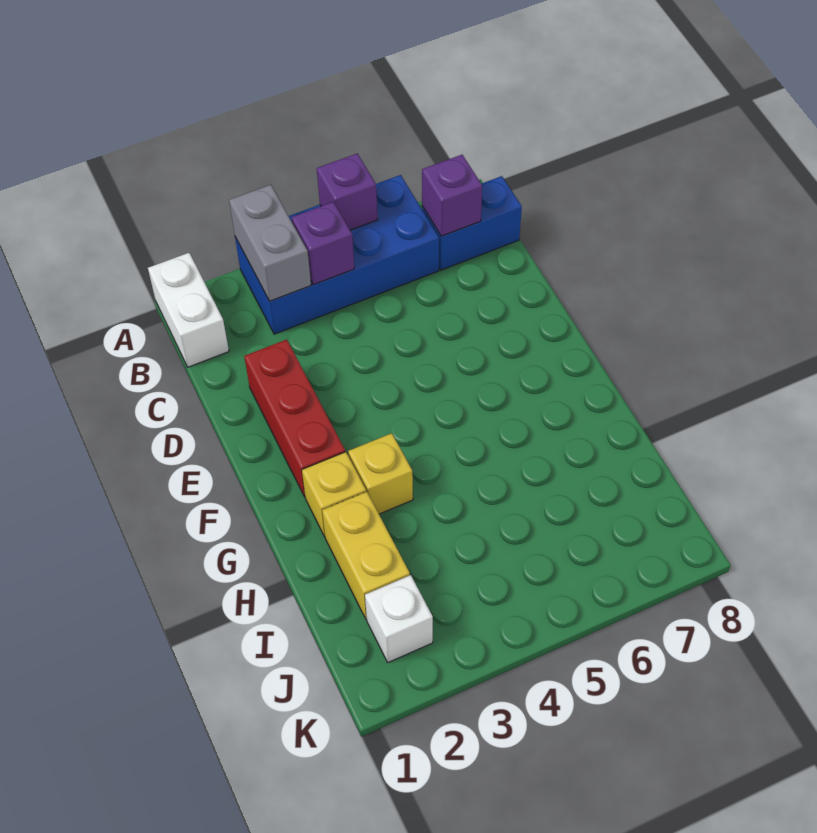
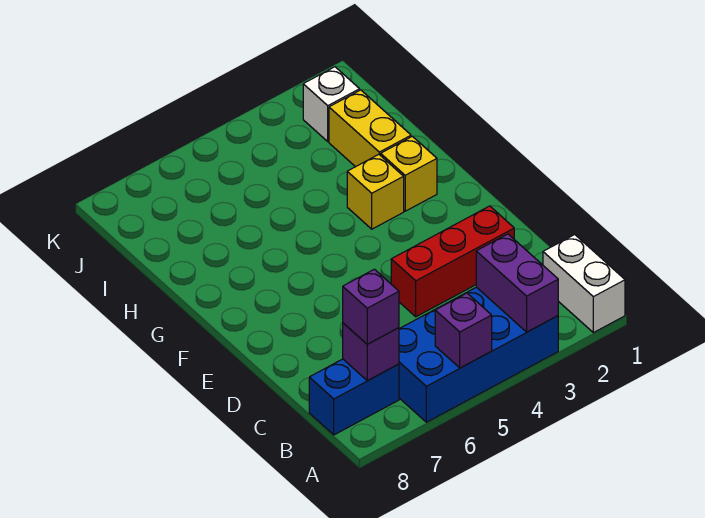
grey brick A3:B3 level 2 -> purple brick A3:B3 level 2
purple brick B4 level 2 -> purple brick B7 level 3
red brick D2:F2 level 1 -> red brick D2:D4 level 1

